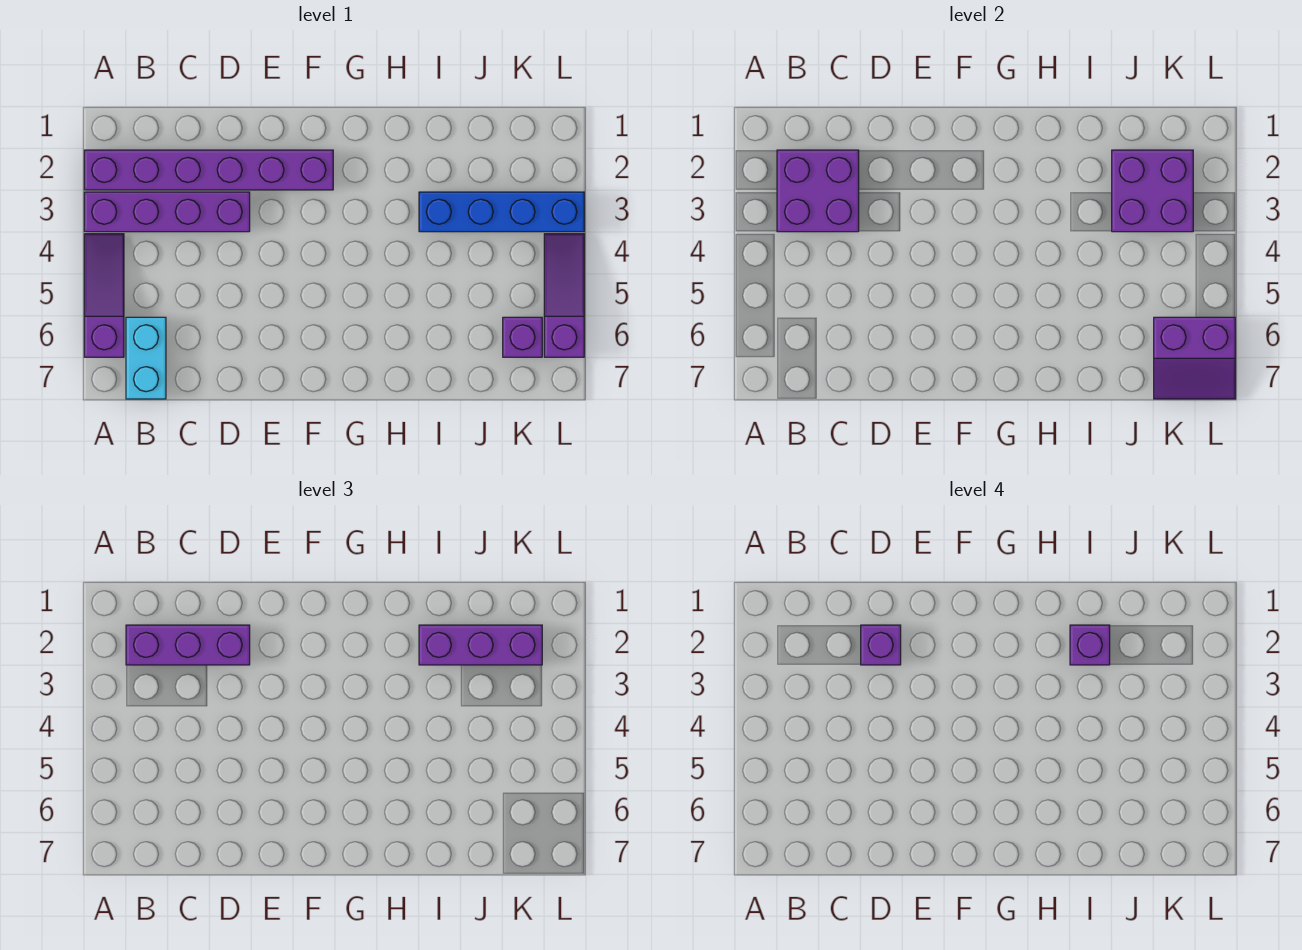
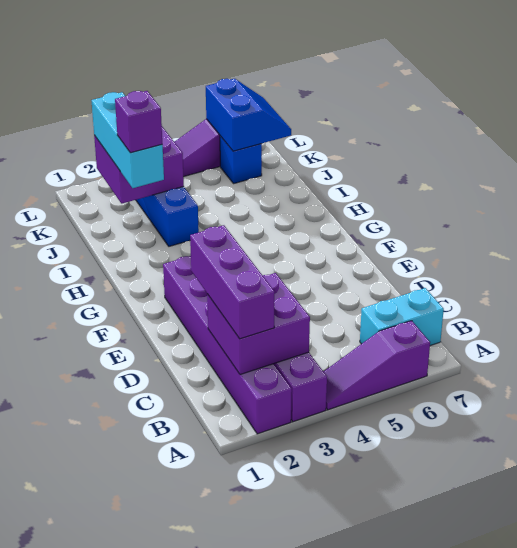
purple brick D2 level 4 -> none
purple brick I2:K2 level 3 -> cyan brick I2:K2 level 3
purple brick K6 level 1 -> blue brick K6 level 1
purple slope K6:L7 level 2 top 6 -> blue slope K6:L7 level 2 top 6

